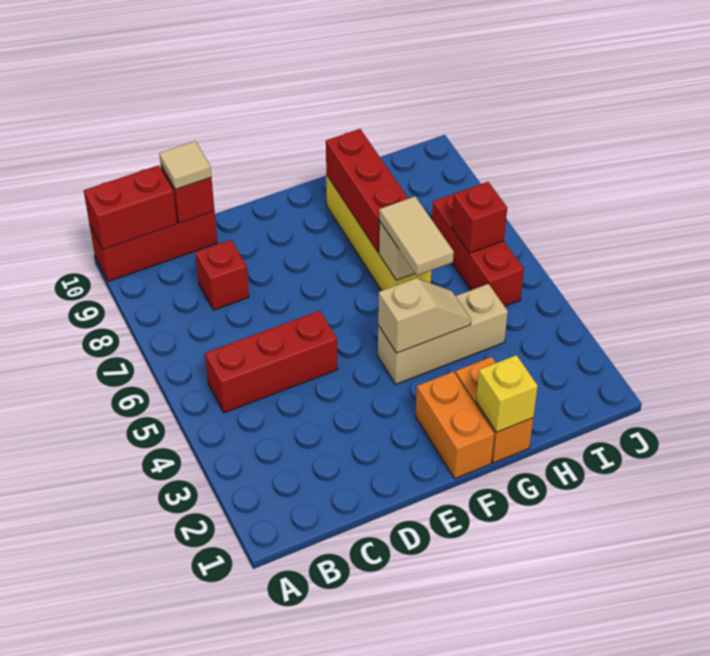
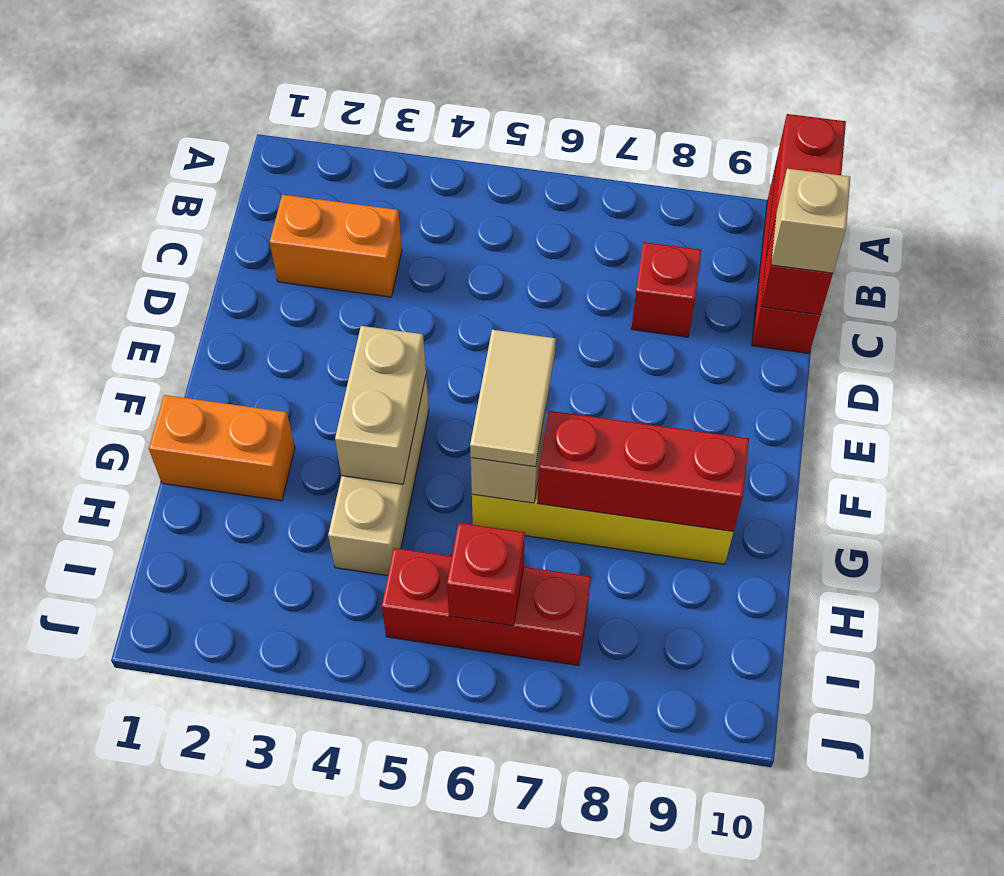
red brick B5:D5 level 1 -> none
tan tile C10 level 3 -> tan brick C10 level 3
orange brick F1:F2 level 1 -> orange brick C2:C3 level 1
tan slope F4:G4 level 2 top F -> tan brick F4:G4 level 2
yellow brick G1 level 2 -> none
tan tile G5:G6 level 3 -> tan tile F6:G6 level 3

